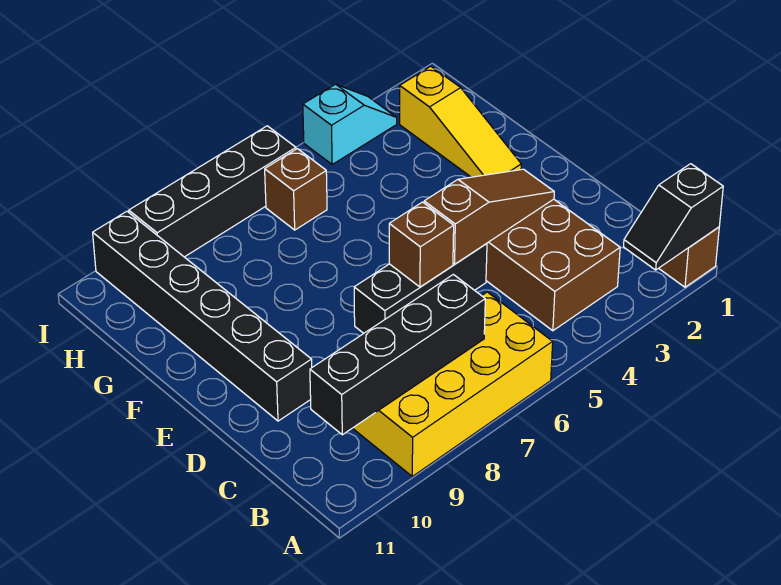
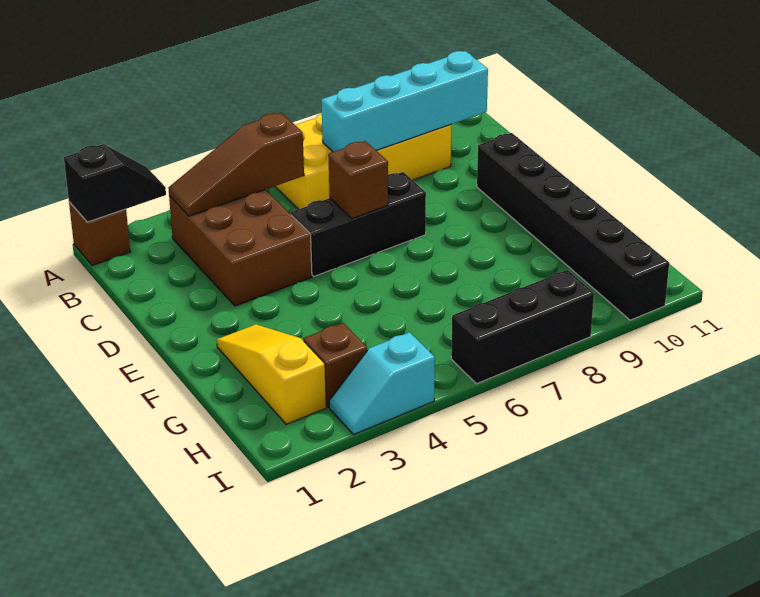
black brick B7:B10 level 2 -> cyan brick B7:B10 level 2
brown slope D3:D5 level 2 top 5 -> brown slope B3:B5 level 2 top 5
brown brick H6 level 1 -> brown brick H3 level 1
black brick I6:I9 level 1 -> black brick I6:I8 level 1

